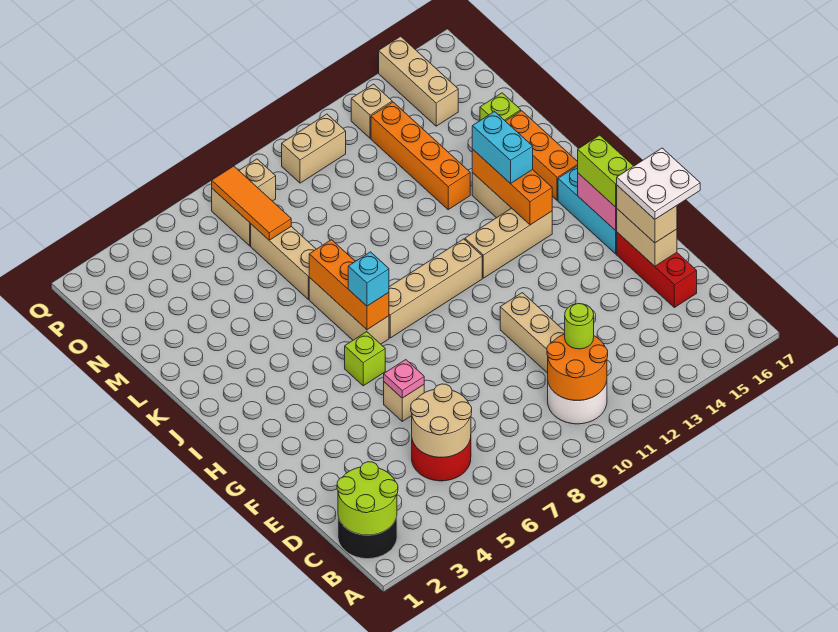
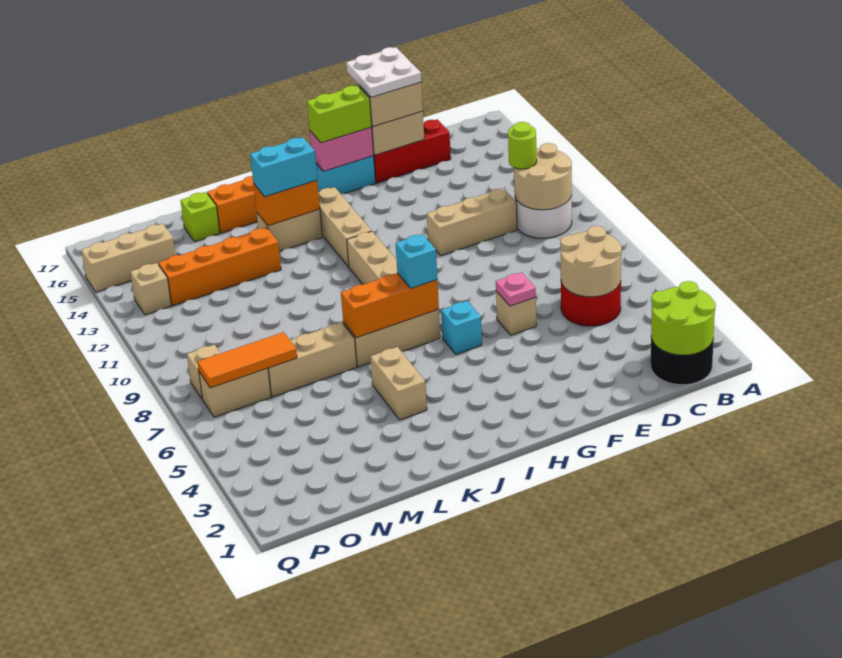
orange round brick B10:C11 level 2 -> tan round brick B10:C11 level 2
lime brick H6 level 1 -> cyan brick H6 level 1
orange brick I14:K14 level 2 -> orange brick J14:K14 level 2
tan brick P10:P11 level 1 -> tan brick K4:K5 level 1

